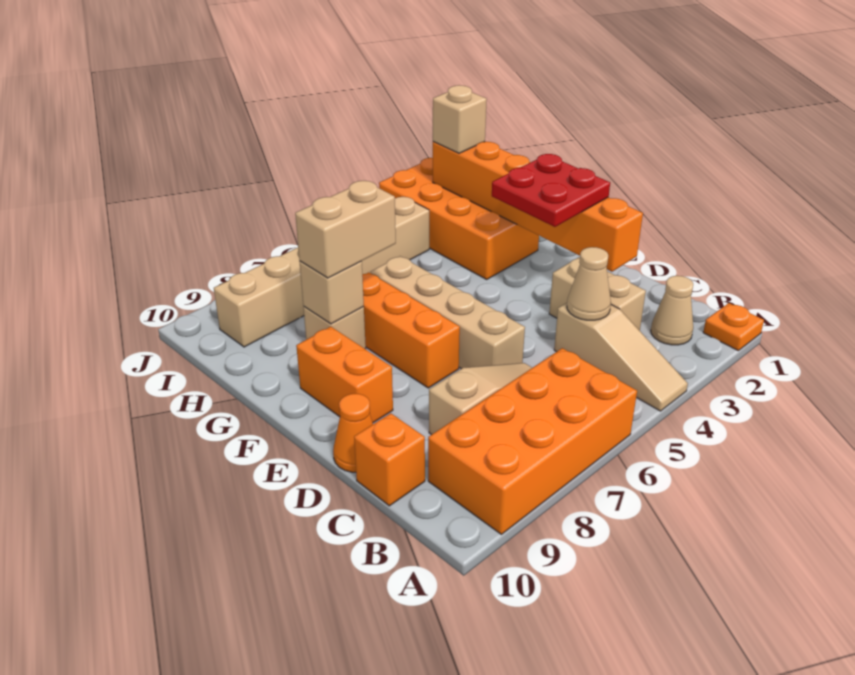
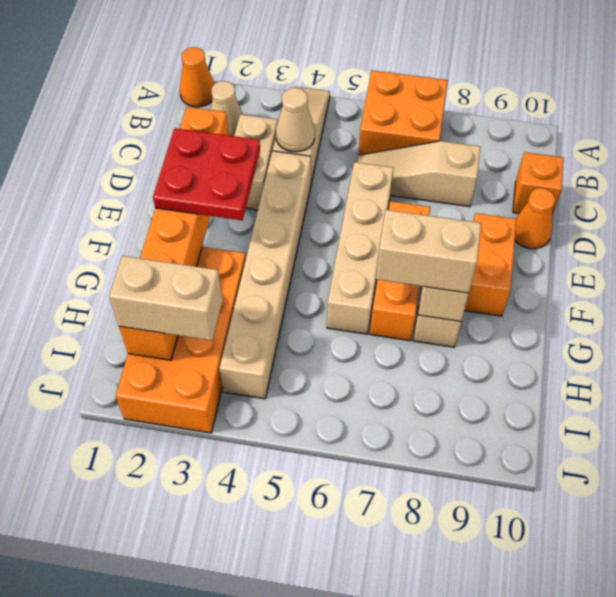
orange plate A1 level 1 -> orange cone A1 level 1
orange brick A6:B9 level 1 -> orange brick A6:B7 level 1
tan brick I2 level 3 -> tan brick I2:I3 level 3
tan brick I4:I9 level 1 -> tan brick D4:I4 level 1

